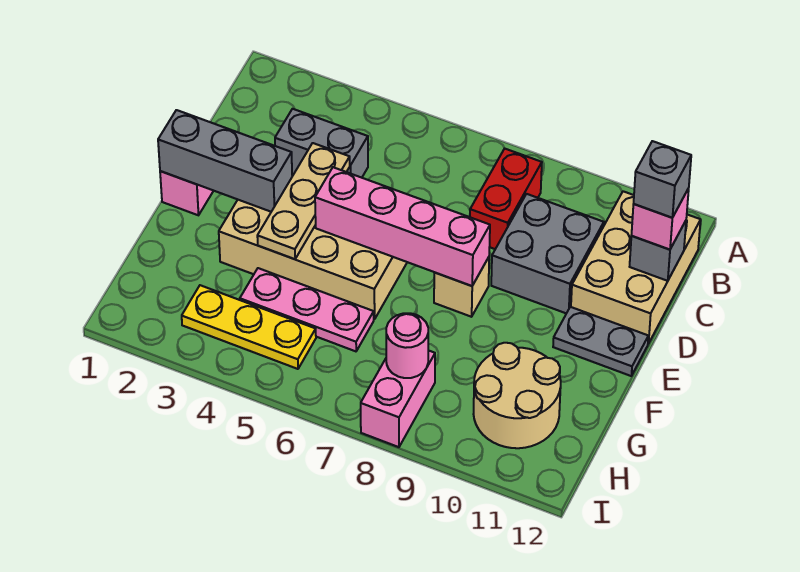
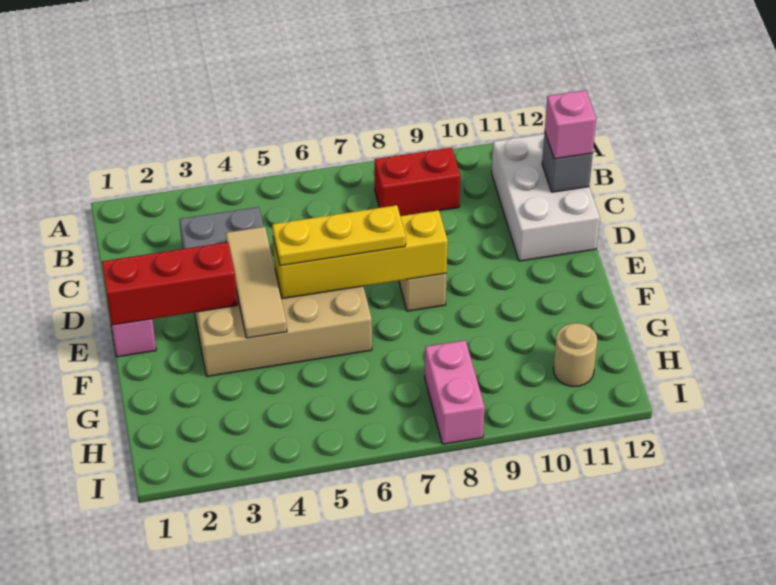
red brick B8:C8 level 1 -> red brick B8:B9 level 1
tan brick B11:D12 level 1 -> white brick B11:D12 level 1
grey brick C9:D10 level 1 -> none
grey brick C12 level 4 -> none
tan plate D4:F4 level 2 -> tan tile D4:F4 level 2
grey brick E1:E3 level 2 -> red brick E1:E3 level 2
pink brick E5:E8 level 2 -> yellow brick E5:E8 level 2
grey plate E11:E12 level 1 -> none
pink plate G4:G6 level 1 -> none
tan round brick G10:H11 level 1 -> tan round brick H11 level 1
yellow plate H3:H5 level 1 -> yellow plate E5:E7 level 3
pink round brick H8 level 2 -> none

